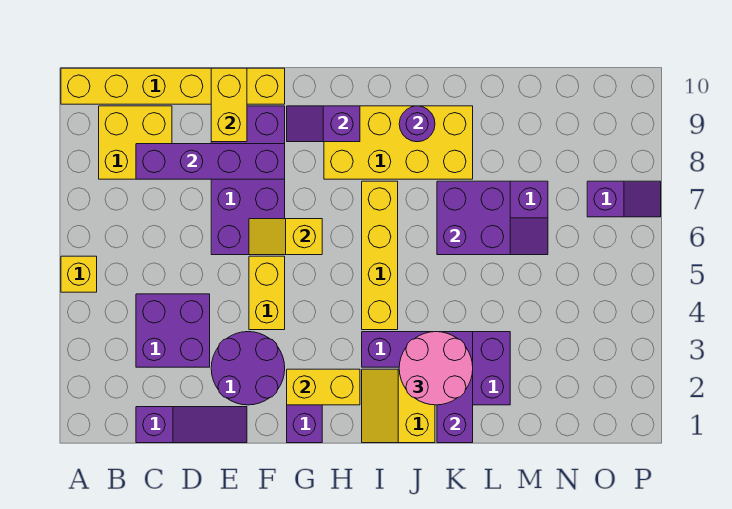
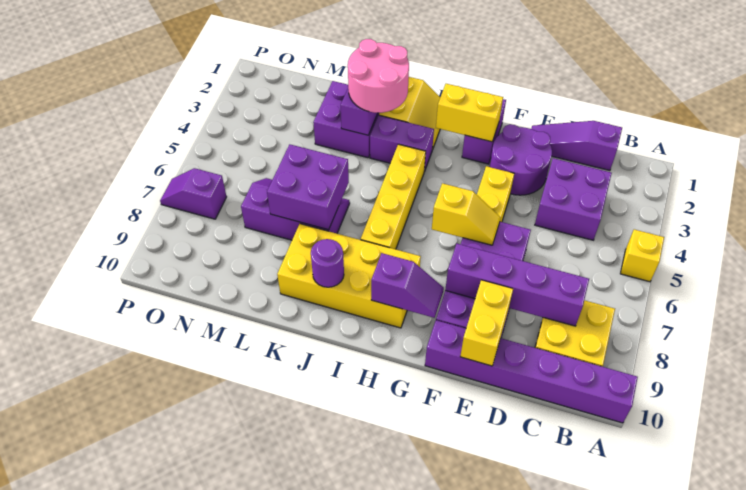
yellow brick A10:F10 level 1 -> purple brick A10:F10 level 1

